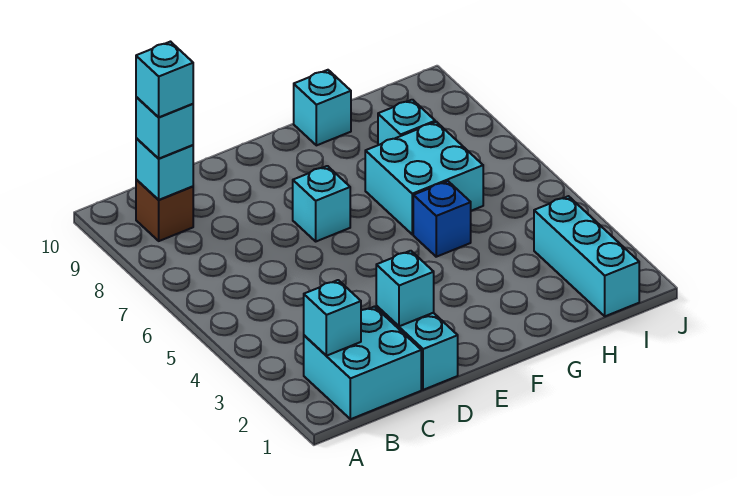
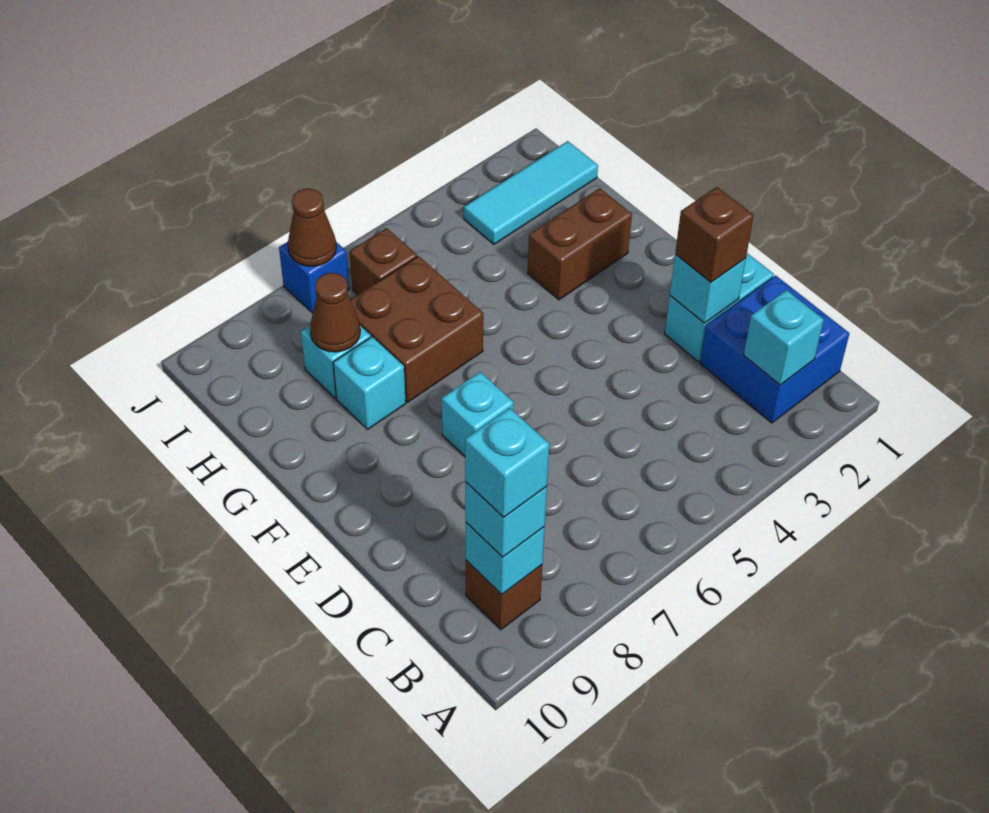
cyan brick B1:C2 level 1 -> blue brick B1:C2 level 1
none -> brown brick D2 level 3
none -> brown brick G2:G3 level 1
blue brick G5 level 1 -> blue brick J7 level 1
cyan brick G6:H7 level 1 -> brown brick G6:H7 level 1
cyan brick G10 level 1 -> cyan brick G8 level 1
none -> brown cone H8 level 2
cyan brick I1:I3 level 1 -> cyan tile I1:I3 level 1
none -> brown brick I6 level 1
none -> brown cone J7 level 2

